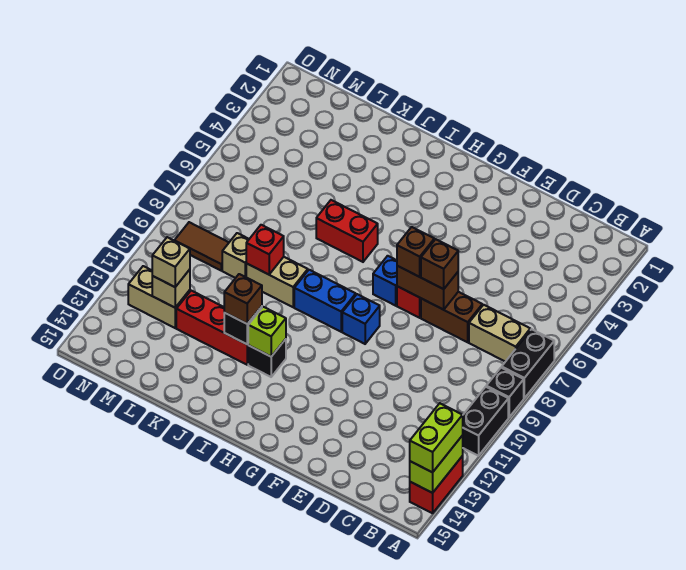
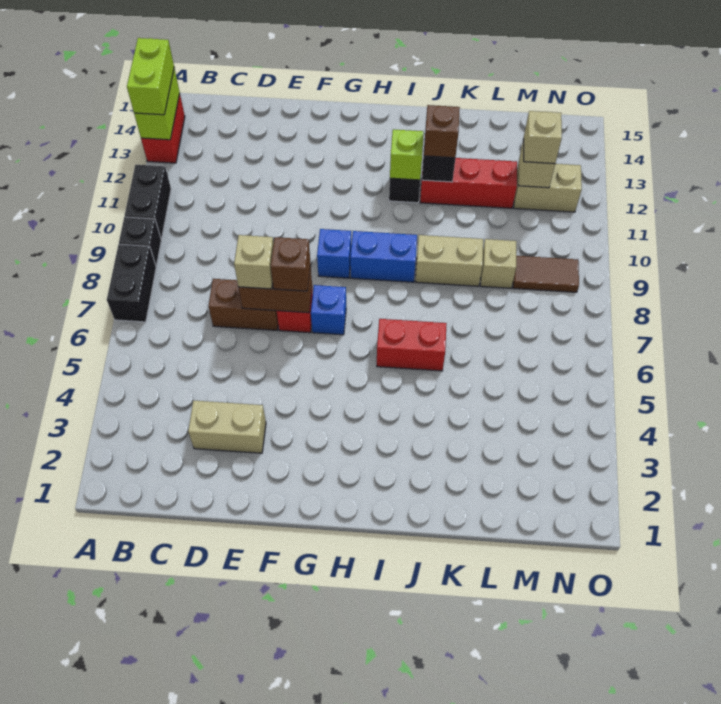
tan brick B7:C7 level 1 -> tan brick D3:E3 level 1
brown brick E7 level 3 -> tan brick E7 level 3
red brick K9 level 2 -> none

